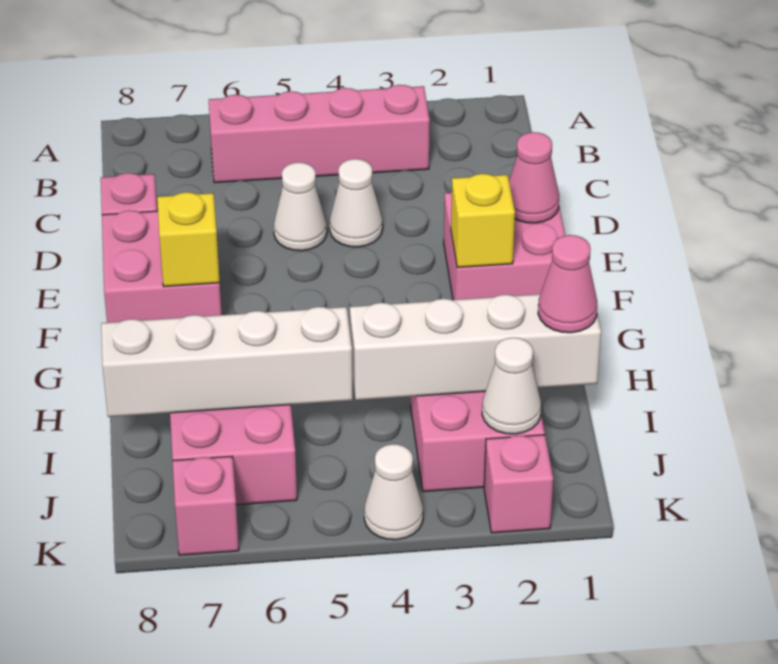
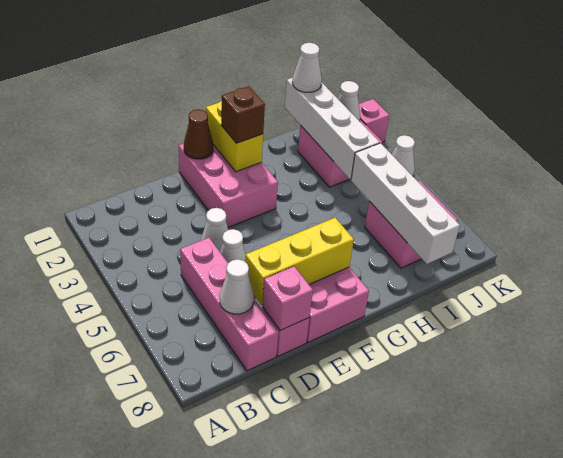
pink brick B3:B6 level 1 -> pink brick C5:C8 level 1
none -> white cone C7 level 2
pink brick E1:F2 level 1 -> pink brick E1:F3 level 1
pink cone E1 level 2 -> brown cone E1 level 2
yellow brick F2 level 2 -> yellow brick F1:F2 level 2
none -> brown brick F2 level 3
yellow brick F7 level 2 -> yellow brick D7:F7 level 2
pink cone I1 level 3 -> white cone I1 level 3
pink brick K7 level 1 -> pink brick D8 level 2

